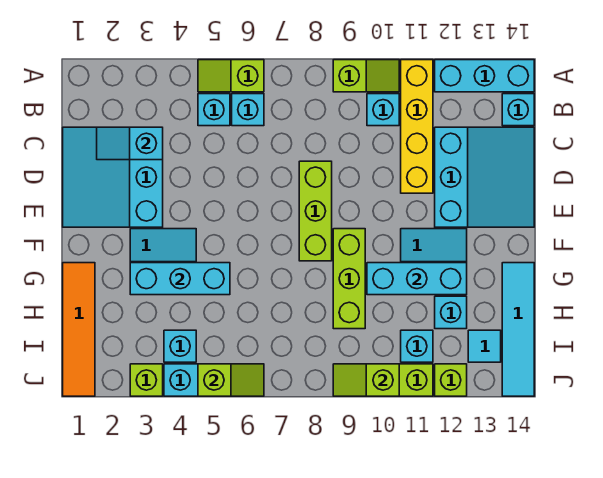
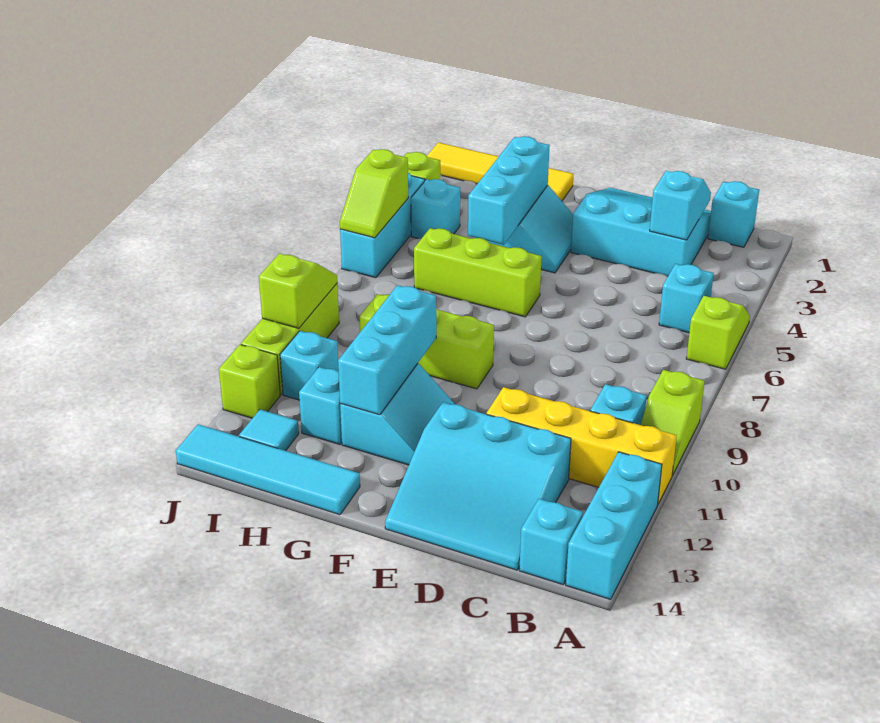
cyan brick B6 level 1 -> cyan brick B1 level 1
lime brick D8:F8 level 1 -> lime brick F6:H6 level 1
orange tile G1:J1 level 1 -> yellow tile G1:J1 level 1

